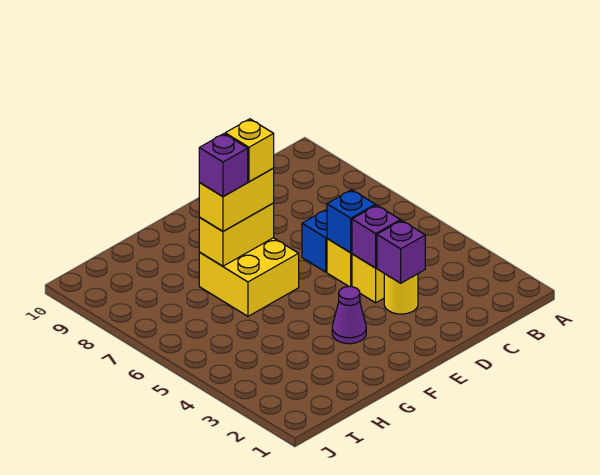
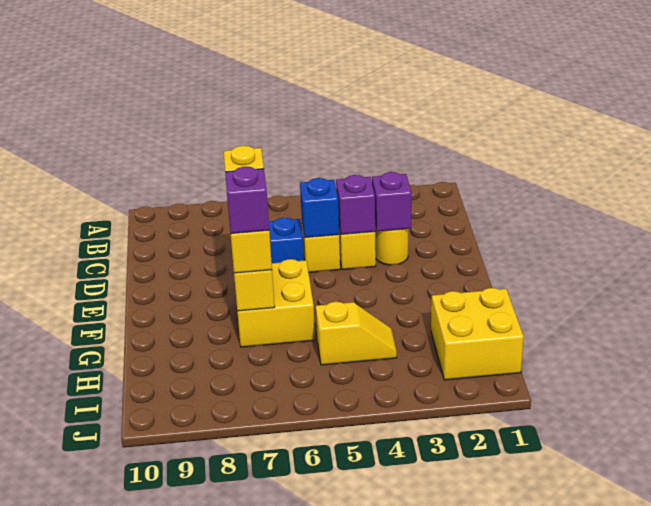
purple cone F3 level 1 -> none
none -> yellow brick H1:I2 level 1
none -> yellow slope H4:H5 level 1 top 5

